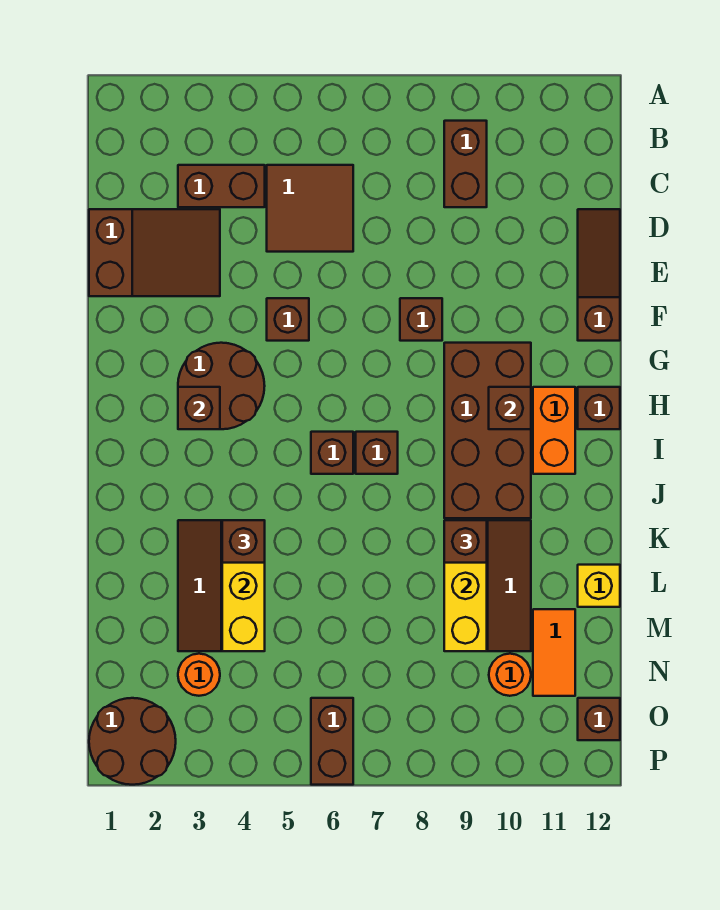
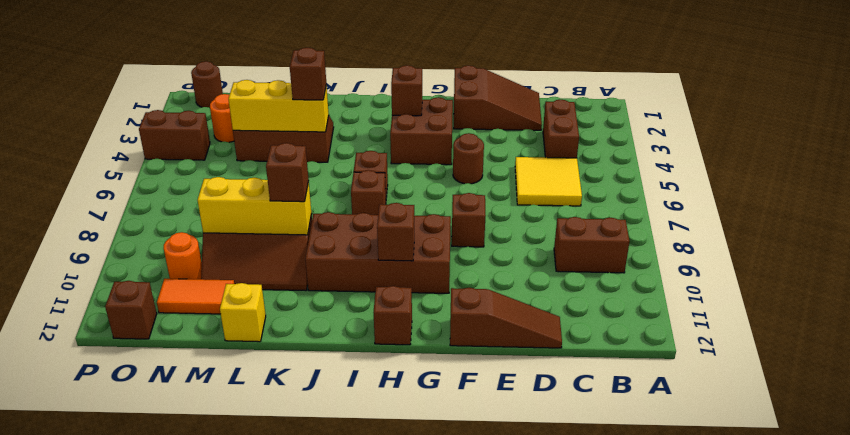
brown tile C5:D6 level 1 -> yellow tile C5:D6 level 1
brown slope D1:E3 level 1 top 1 -> brown slope D1:F2 level 1 top F
brown brick F5 level 1 -> brown round brick F5 level 1
brown round brick G3:H4 level 1 -> brown brick G3:H4 level 1
orange brick H11:I11 level 1 -> none
brown round brick O1:P2 level 1 -> brown round brick O1 level 1
brown brick O6:P6 level 1 -> brown brick O4:P4 level 1

